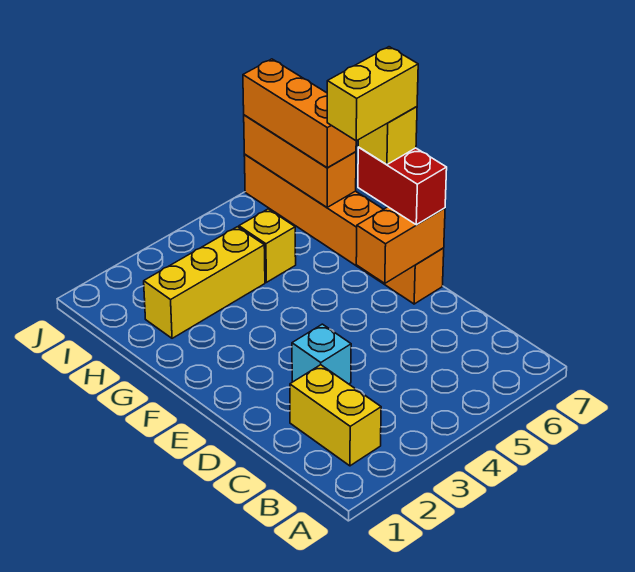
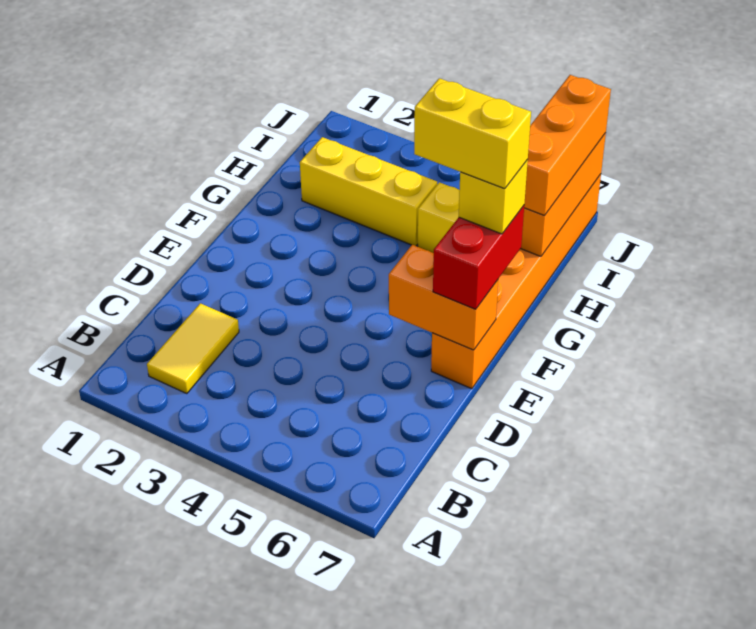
yellow brick B2:C2 level 1 -> yellow tile B2:C2 level 1
cyan brick D3 level 1 -> none

